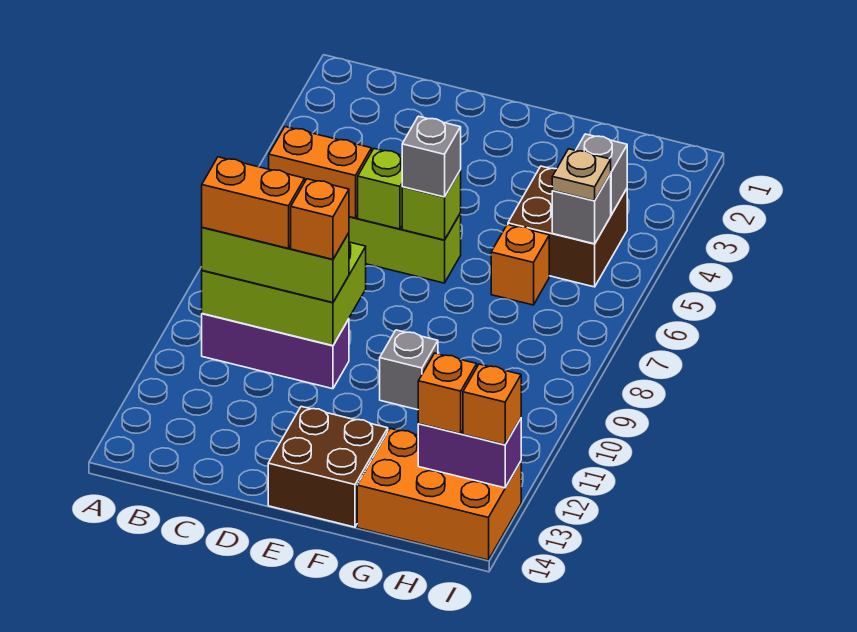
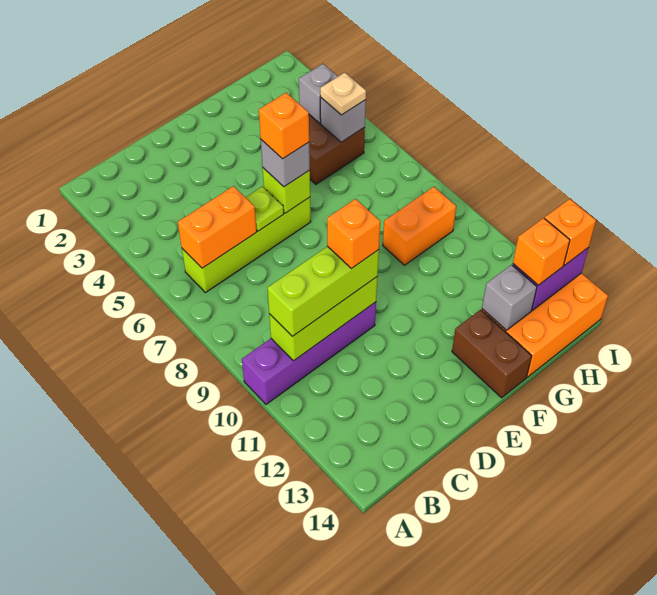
lime brick B9:D10 level 2 -> lime brick B10:D10 level 2
purple brick B10:D10 level 1 -> purple brick A10:D10 level 1
orange brick B10:C10 level 4 -> orange brick G9:H9 level 1
lime brick D6 level 2 -> lime plate D6 level 2
brown brick E13:F14 level 1 -> brown brick F13:F14 level 1
grey brick F10 level 1 -> grey brick G13 level 2
orange brick G6 level 1 -> orange brick E6 level 4

